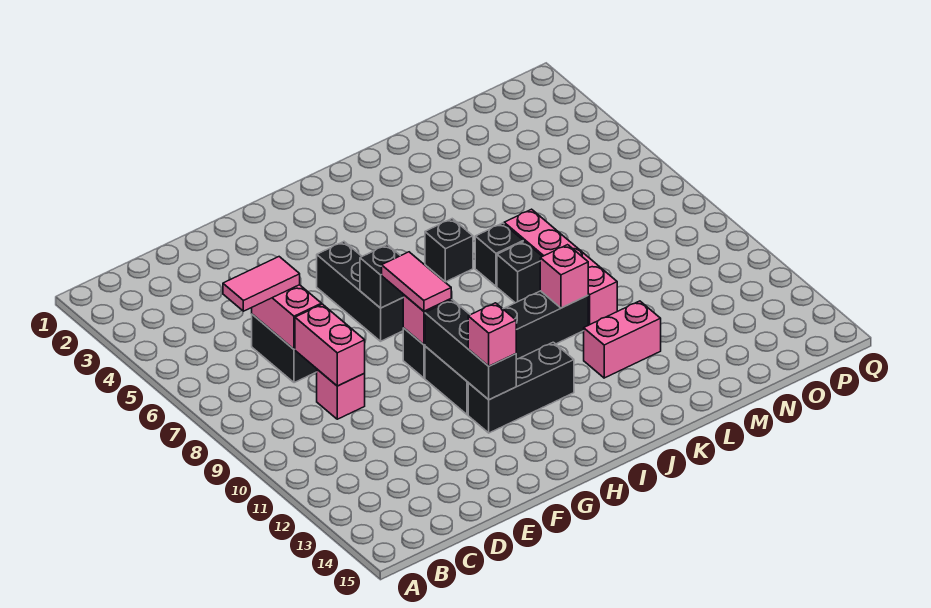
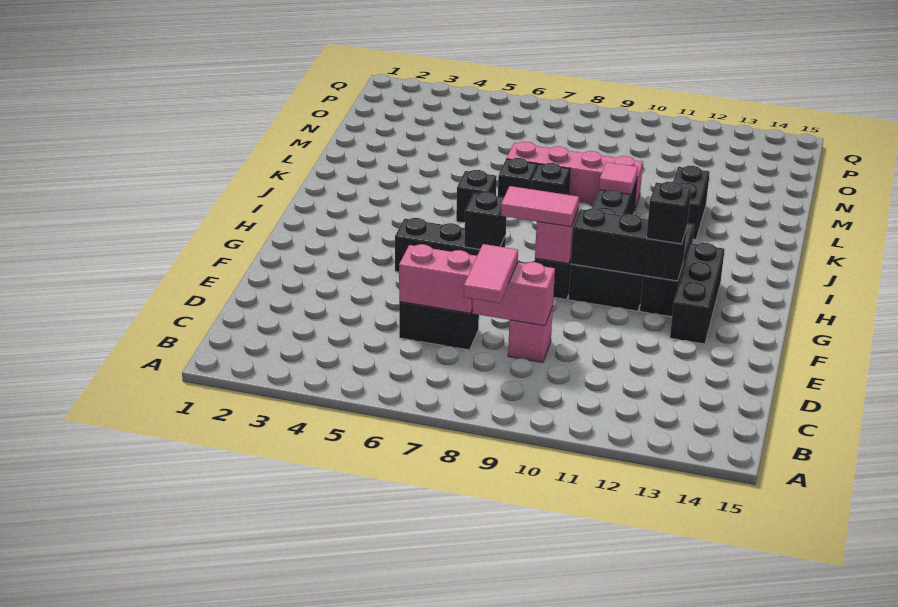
pink tile C6:D6 level 3 -> pink tile C8:D8 level 3
none -> black brick F13:H13 level 1
pink brick G12 level 3 -> black brick G12 level 3
pink brick K10 level 2 -> pink tile K10 level 2
pink brick K12:L12 level 1 -> black brick K12:L12 level 1

